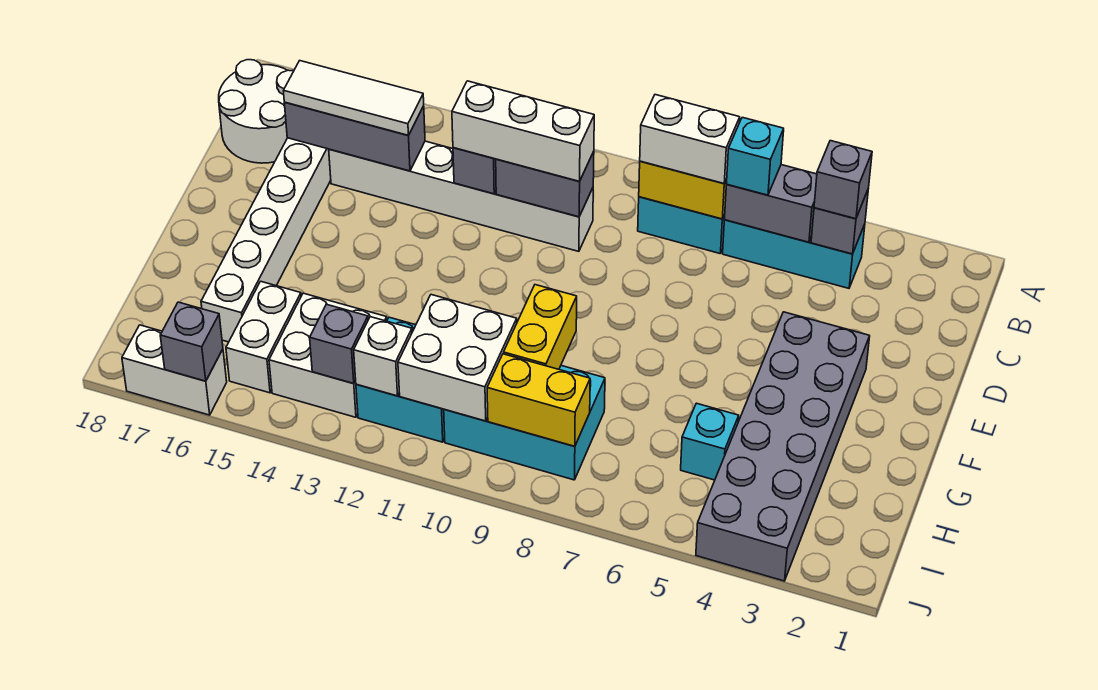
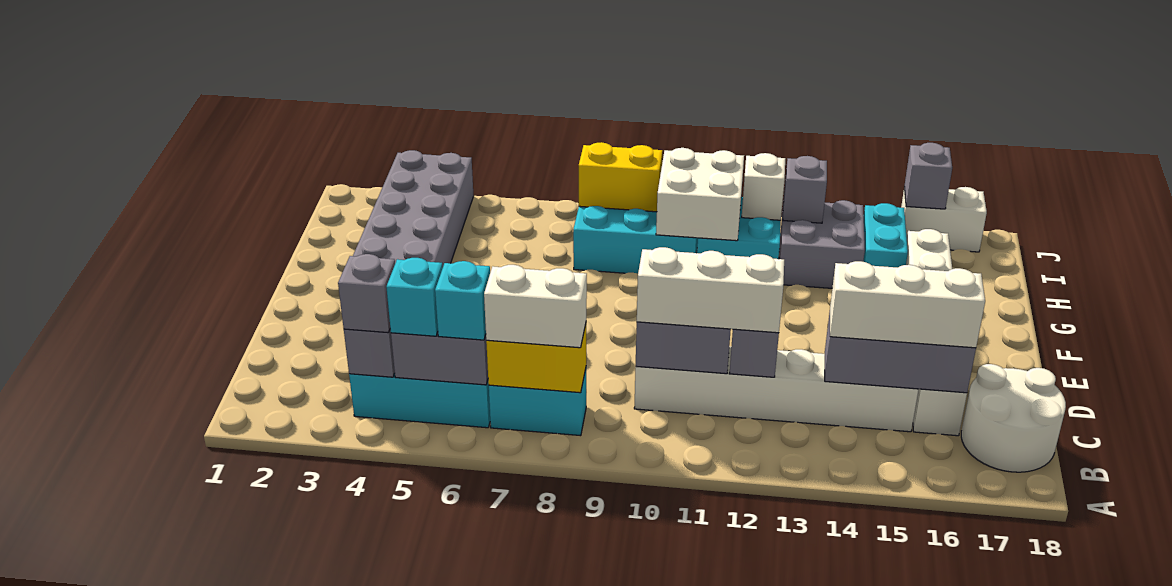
white tile C14:C16 level 3 -> white brick C14:C16 level 3
yellow brick G9:H9 level 2 -> none
cyan brick H5 level 1 -> cyan brick B5 level 3
white brick H13:I14 level 1 -> grey brick H13:I14 level 1
white brick H15:I15 level 1 -> cyan brick H15:I15 level 1

